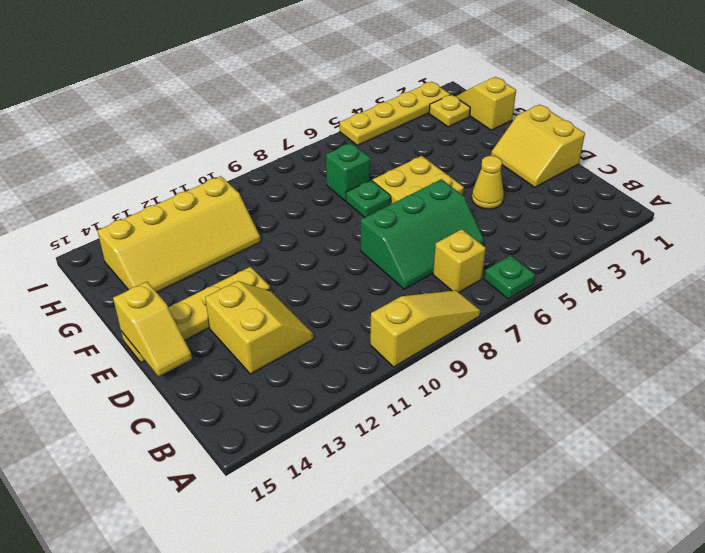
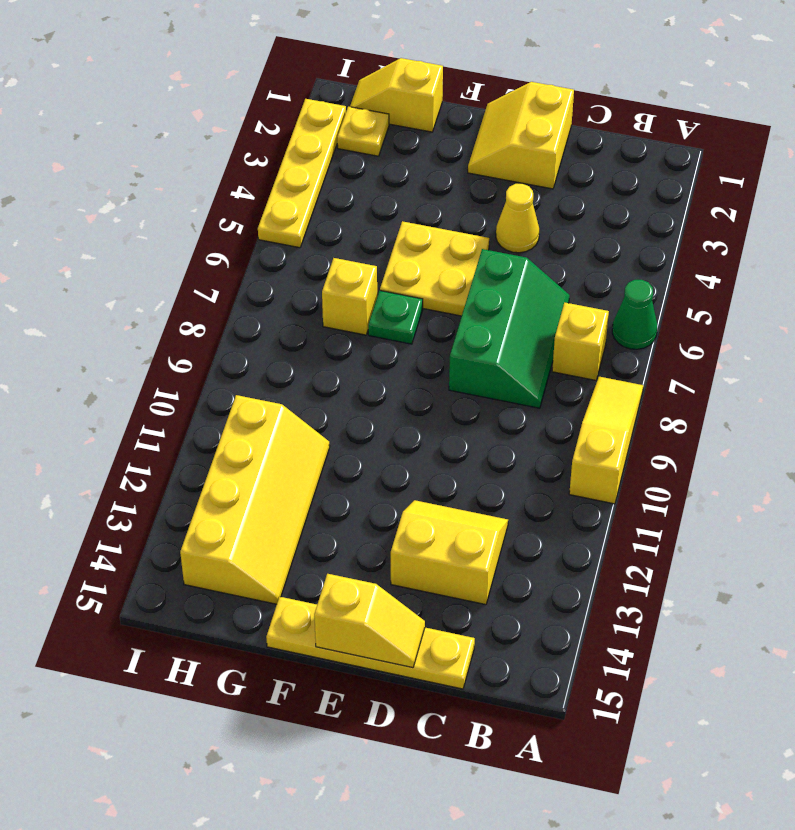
green plate A6 level 1 -> green cone A6 level 1
yellow slope D1:E2 level 1 top 1 -> yellow slope D1:E2 level 1 top D
yellow plate E12:E15 level 1 -> yellow plate C15:F15 level 1
green brick G7 level 1 -> yellow brick G7 level 1

